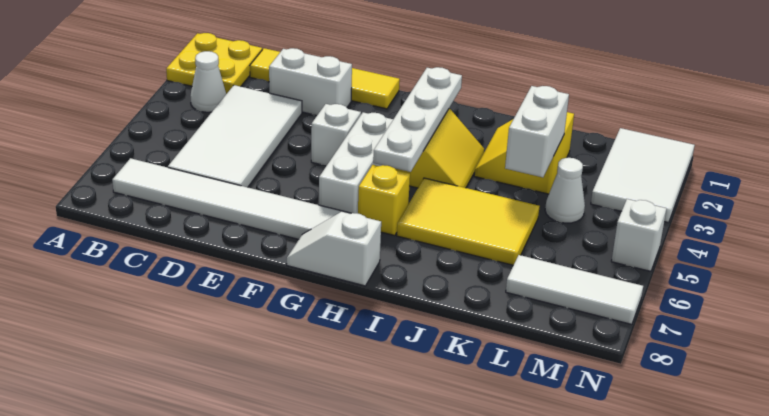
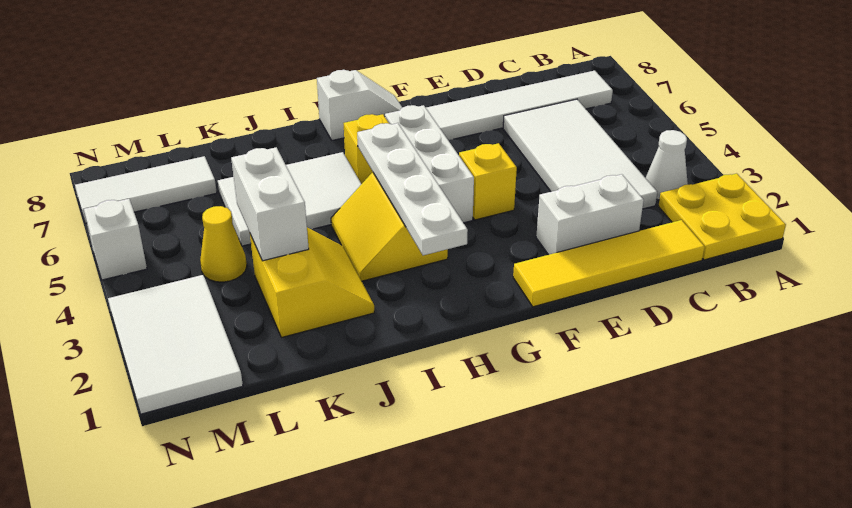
white brick F4 level 1 -> yellow brick F4 level 1
yellow tile I5:K6 level 1 -> white tile I5:K6 level 1
white cone L4 level 1 -> yellow cone L4 level 1

